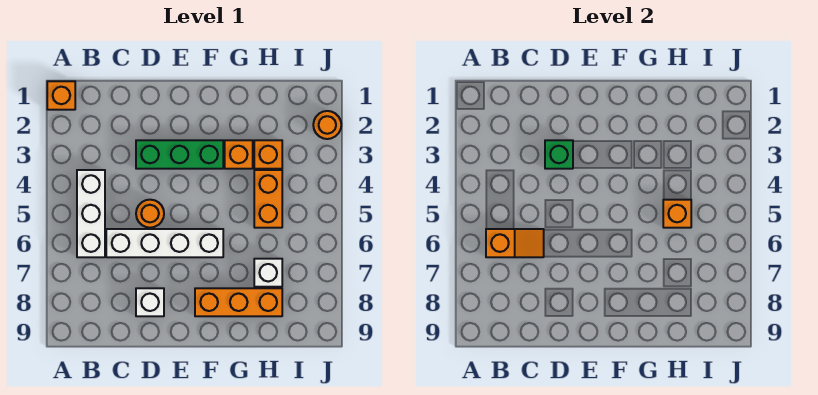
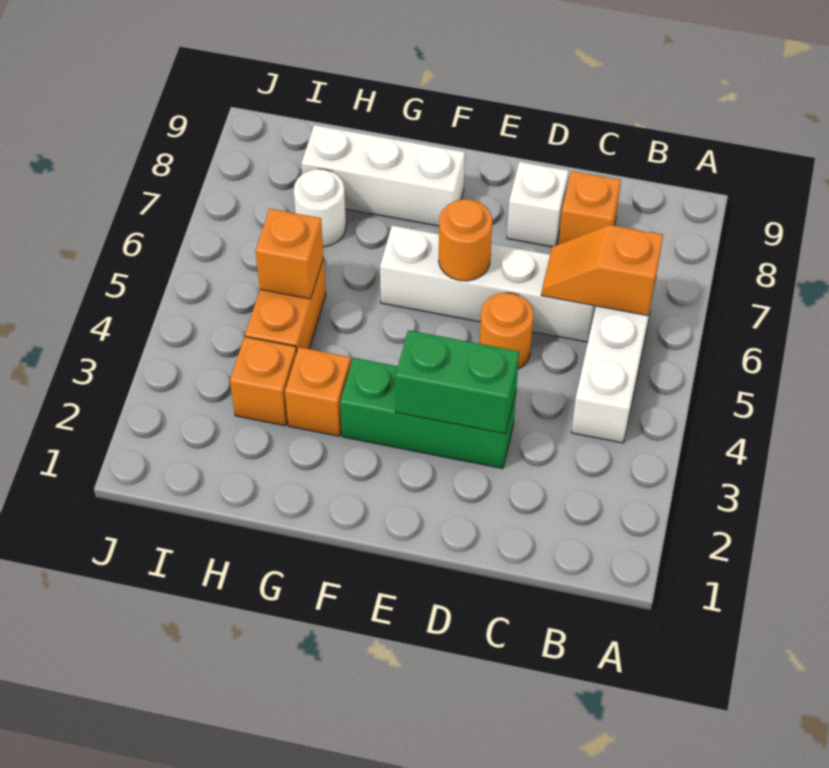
orange brick A1 level 1 -> orange brick C8 level 1
green brick D3 level 2 -> green brick D3:E3 level 2
orange brick F8:H8 level 1 -> white brick F8:H8 level 1
white brick H7 level 1 -> white round brick H7 level 1
orange round brick J2 level 1 -> orange round brick E6 level 2

